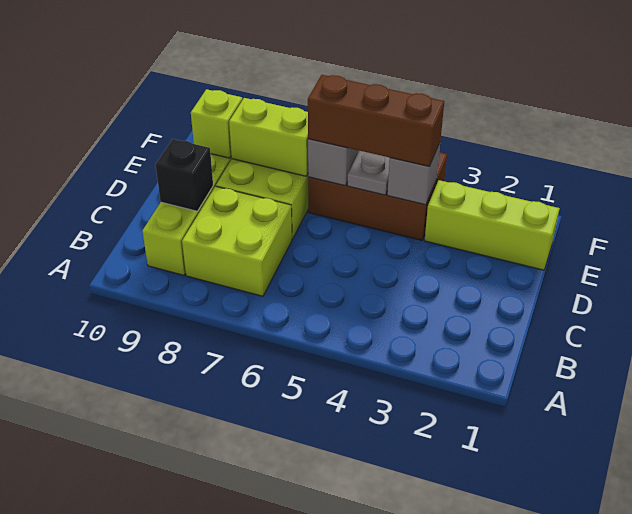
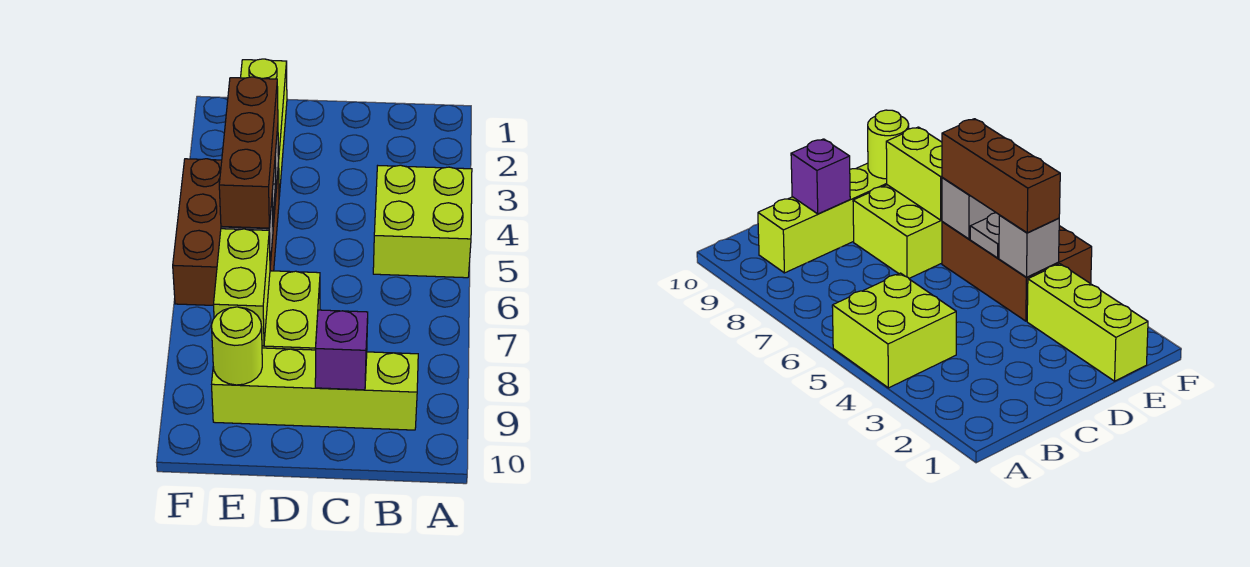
lime brick B7:C8 level 1 -> lime brick A4:B5 level 1
black brick C9 level 2 -> purple brick C9 level 2
lime brick E9 level 2 -> lime round brick E9 level 2

